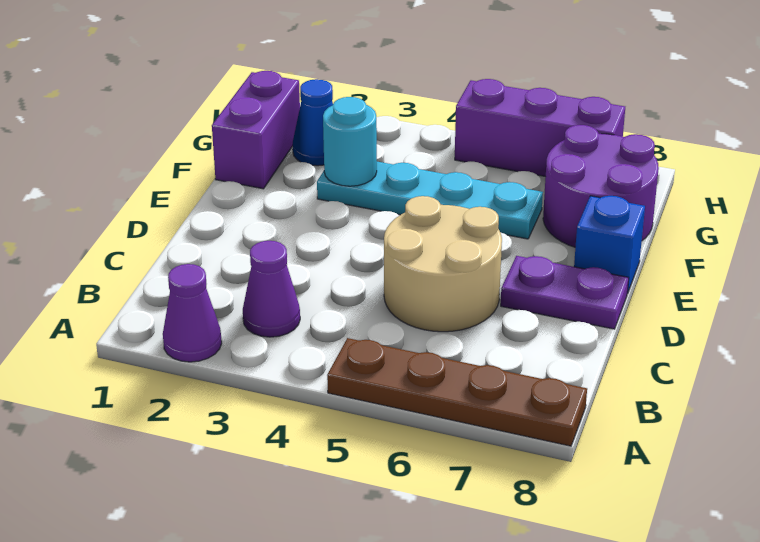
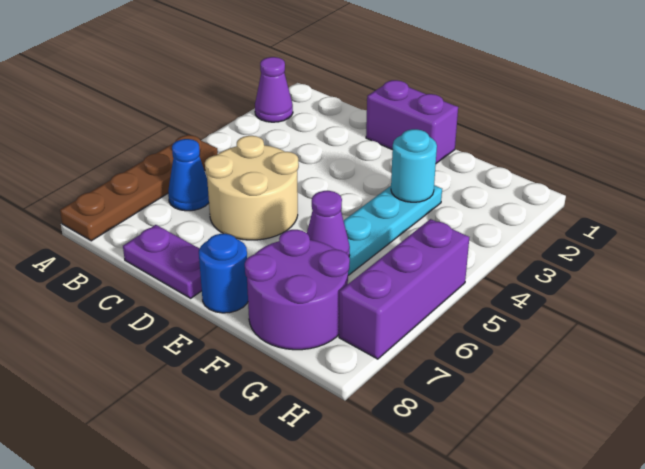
purple cone B3 level 1 -> purple cone F6 level 2
purple plate D7:D8 level 1 -> purple plate C8:D8 level 1
blue brick E8 level 1 -> blue round brick E8 level 1
purple brick F1:G1 level 1 -> purple brick D1:E1 level 1
blue cone G2 level 1 -> blue cone B6 level 1

